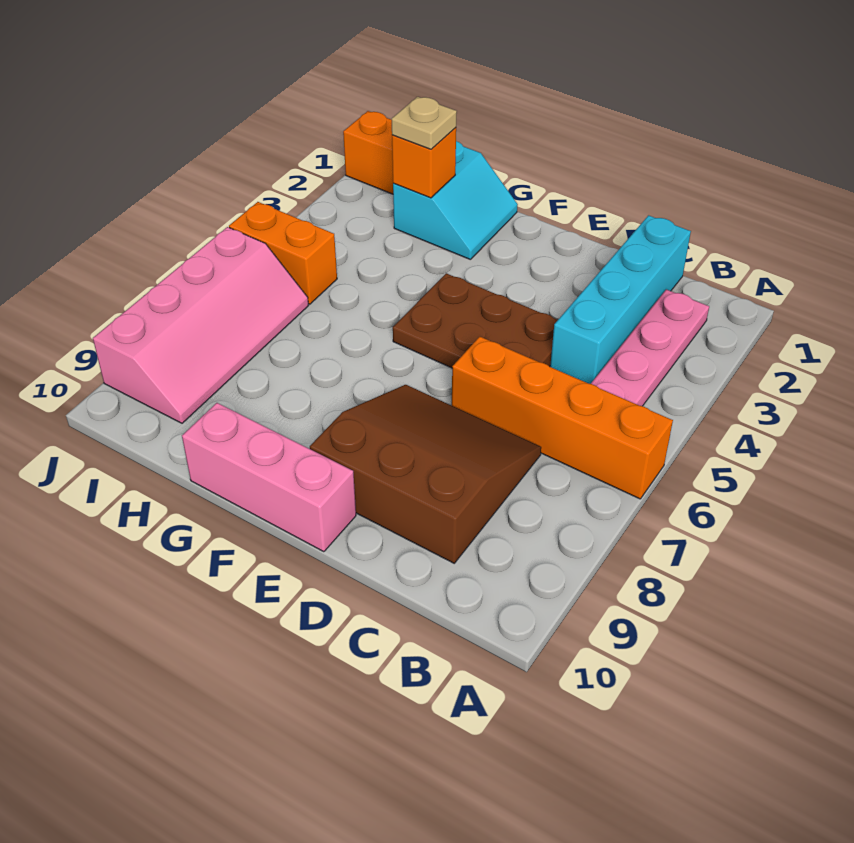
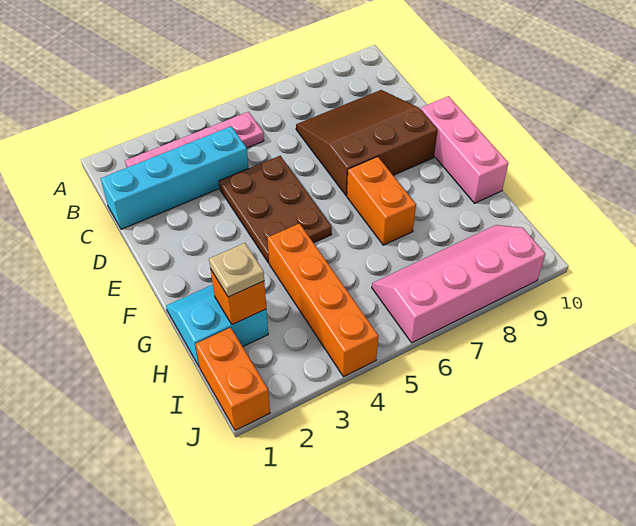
orange brick A6:D6 level 1 -> orange brick G4:J4 level 1
brown slope C7:E9 level 1 top 9 -> brown slope C7:E9 level 1 top E
orange brick I5:J5 level 1 -> orange brick F7:G7 level 1

